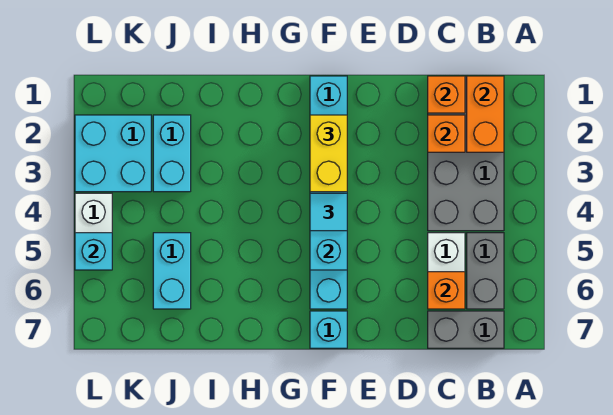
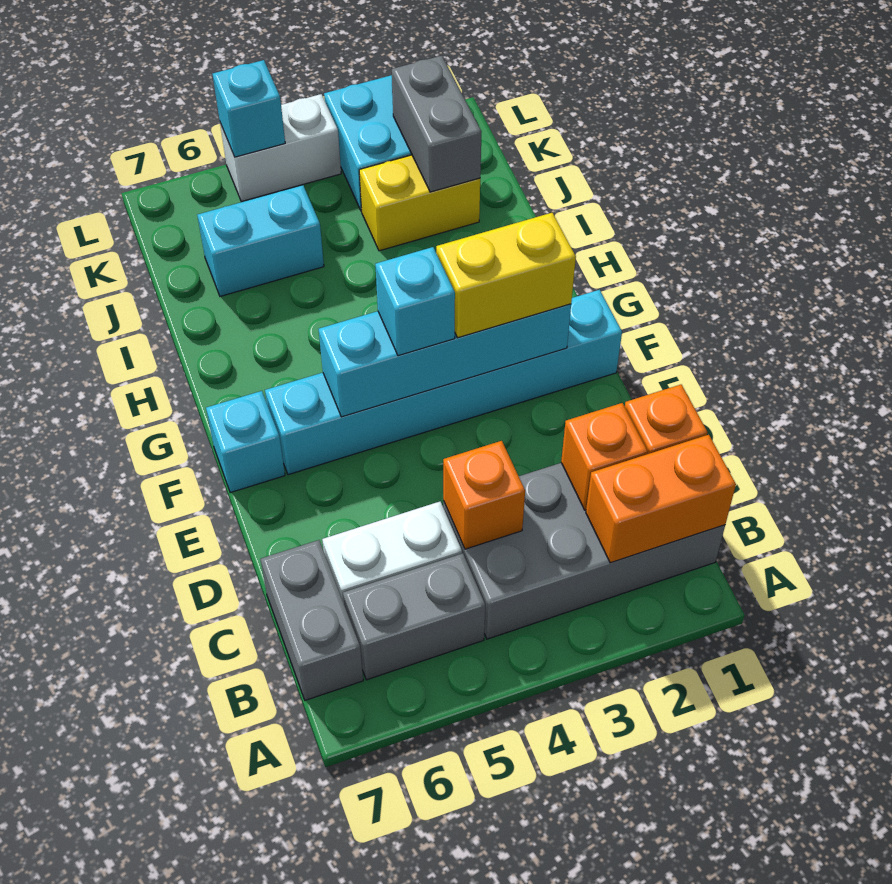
orange brick C6 level 2 -> orange brick C4 level 2
cyan tile F4 level 3 -> cyan brick F4 level 3
cyan brick J2:J3 level 1 -> yellow brick J2:J3 level 1
none -> grey brick J2:K2 level 2

